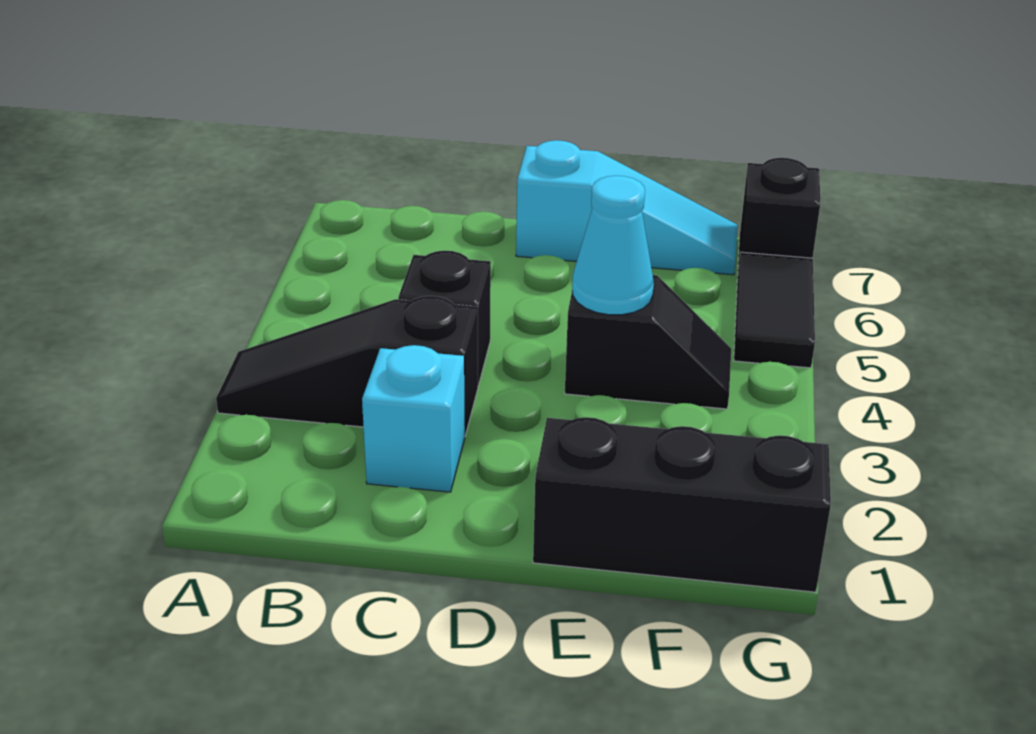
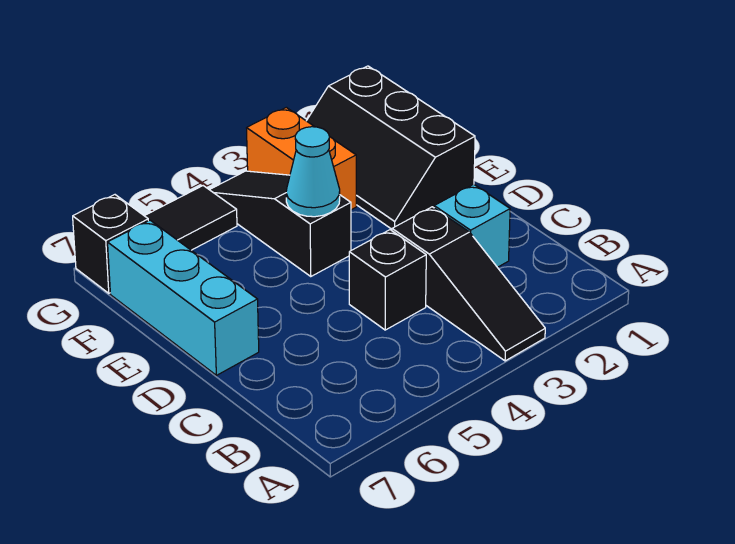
cyan slope D7:F7 level 1 top D -> cyan brick D7:F7 level 1
black slope E4:F4 level 1 top E -> black slope E4:G4 level 1 top E
none -> orange brick F3:G3 level 1

